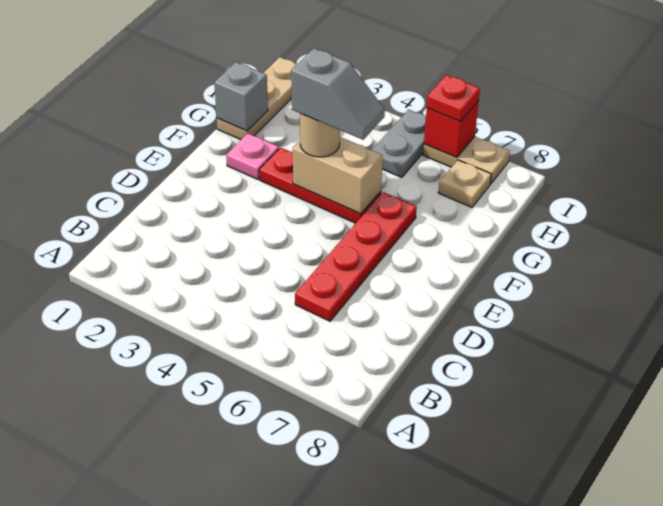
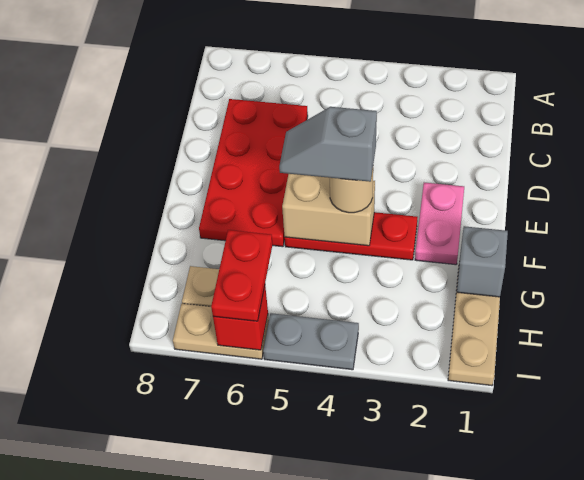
red plate C6:F6 level 1 -> red plate C6:F7 level 1
pink plate F2 level 1 -> pink plate E2:F2 level 1
grey plate H5:I5 level 1 -> grey plate I4:I5 level 1
red plate I6 level 3 -> red plate H6:I6 level 3

